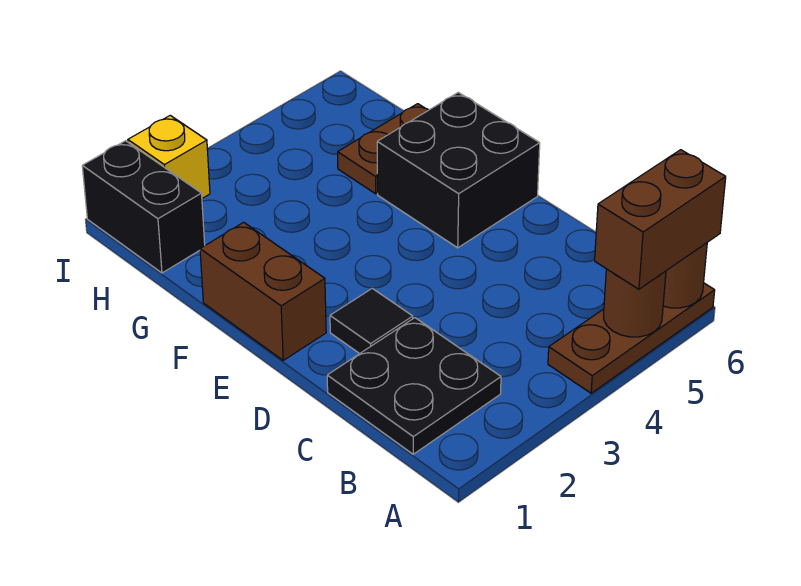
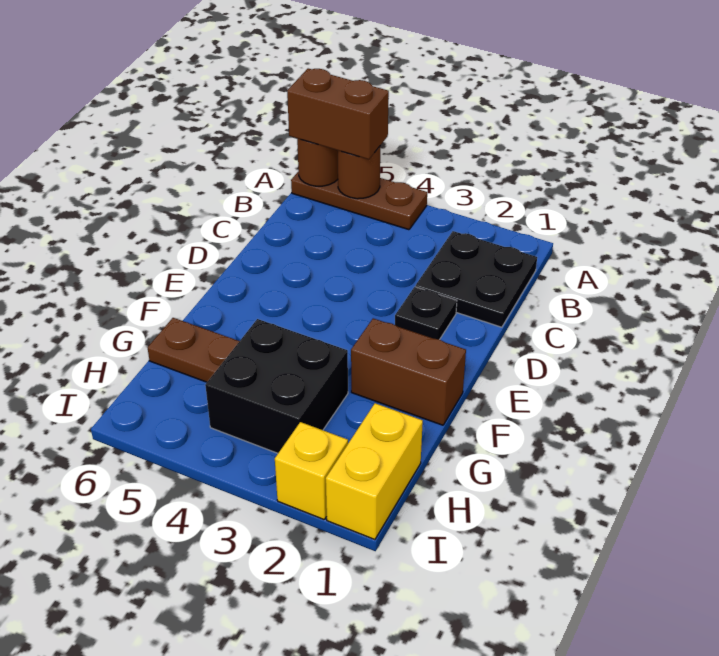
black tile D2 level 1 -> black plate D2 level 1
brown brick E1:F1 level 1 -> brown brick F1:F2 level 1
black brick E5:F6 level 1 -> black brick G3:H4 level 1
black brick H1:I1 level 1 -> yellow brick H1:I1 level 1

